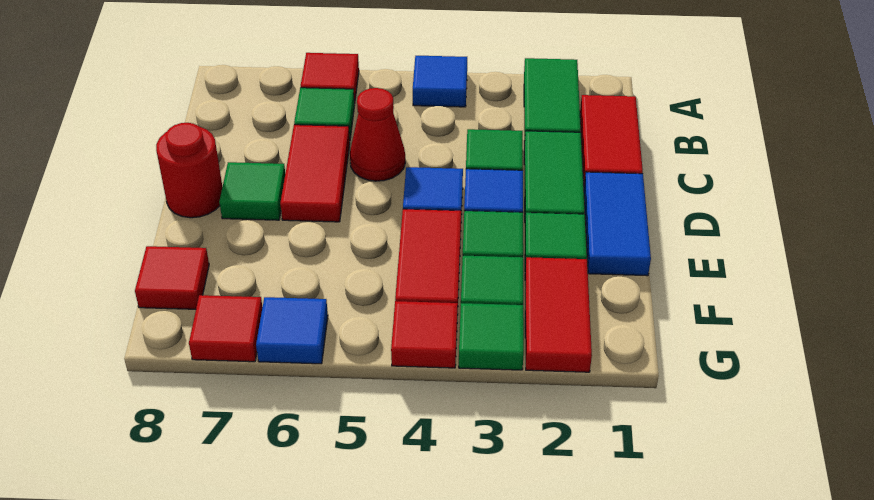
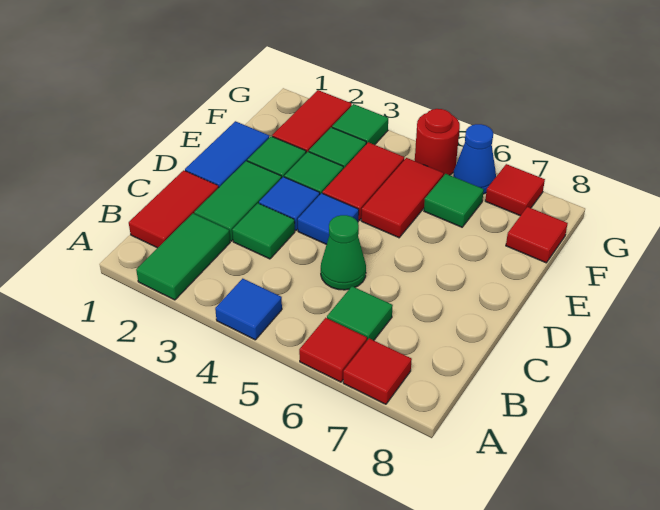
red cone C5 level 1 -> green cone C5 level 1
red tile C6:D6 level 1 -> red tile E5:F5 level 1
green tile D7 level 1 -> green tile F6 level 1
red round brick D8 level 1 -> red round brick G5 level 1
red tile G4 level 1 -> red tile A7 level 1
blue tile G6 level 1 -> blue cone G6 level 1

